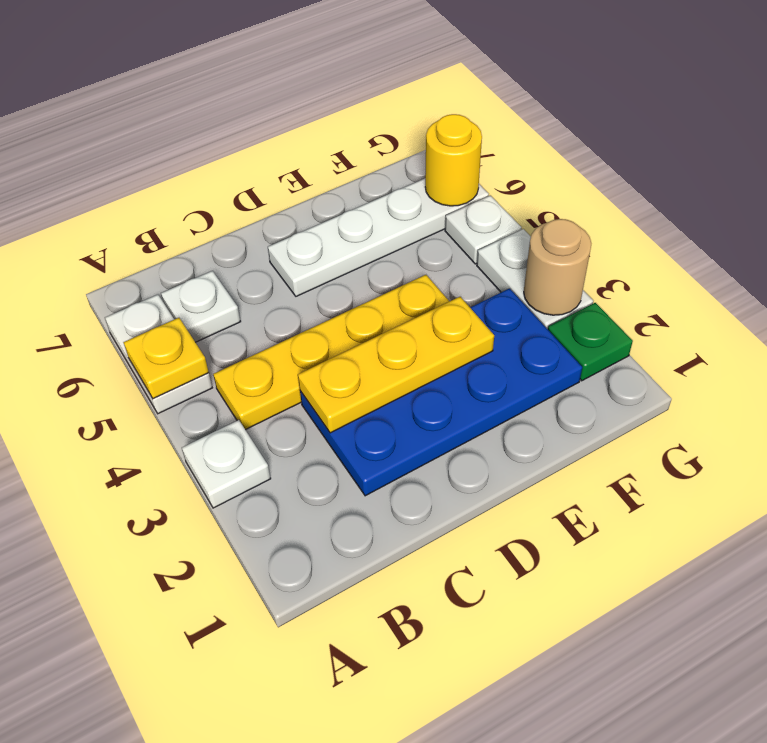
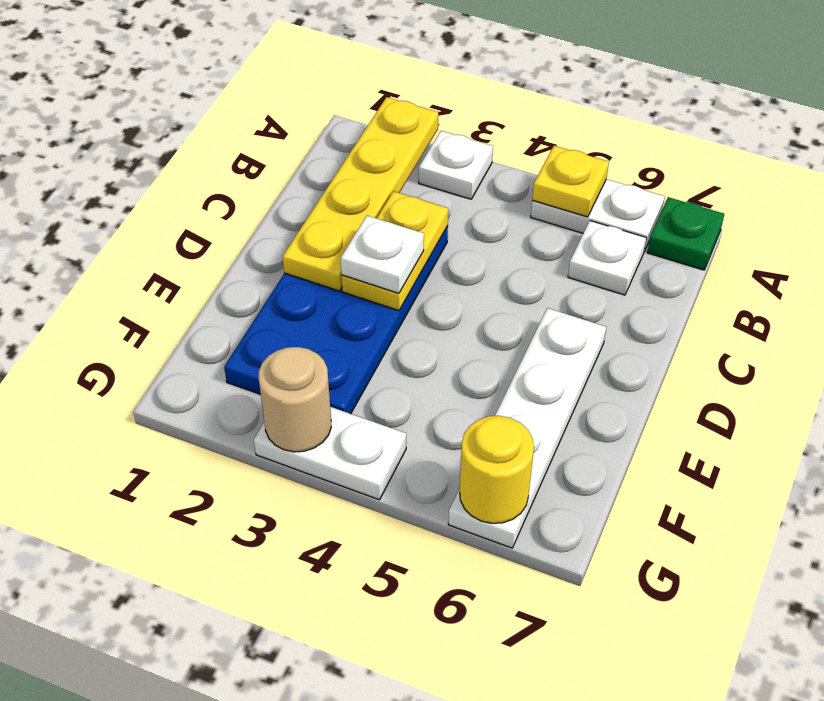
yellow plate B4:E4 level 1 -> yellow plate A2:D2 level 2
yellow plate C3:E3 level 2 -> yellow plate C3:D3 level 2
green plate G2 level 1 -> green plate A7 level 1
white plate G5 level 1 -> white plate D3 level 3

